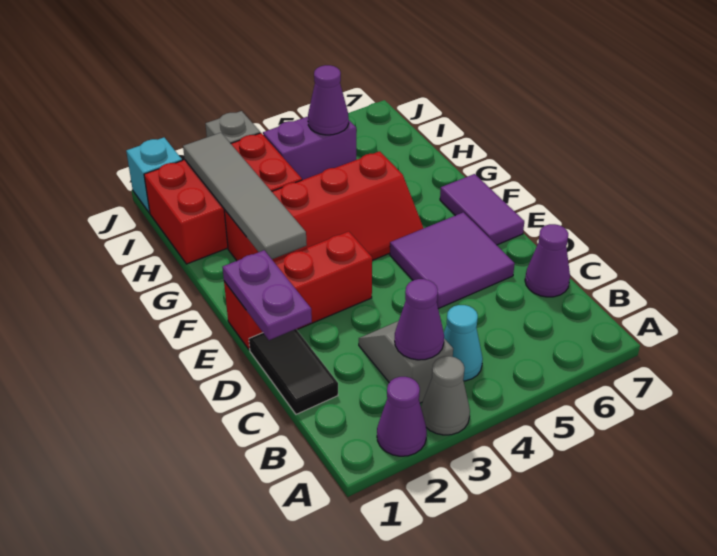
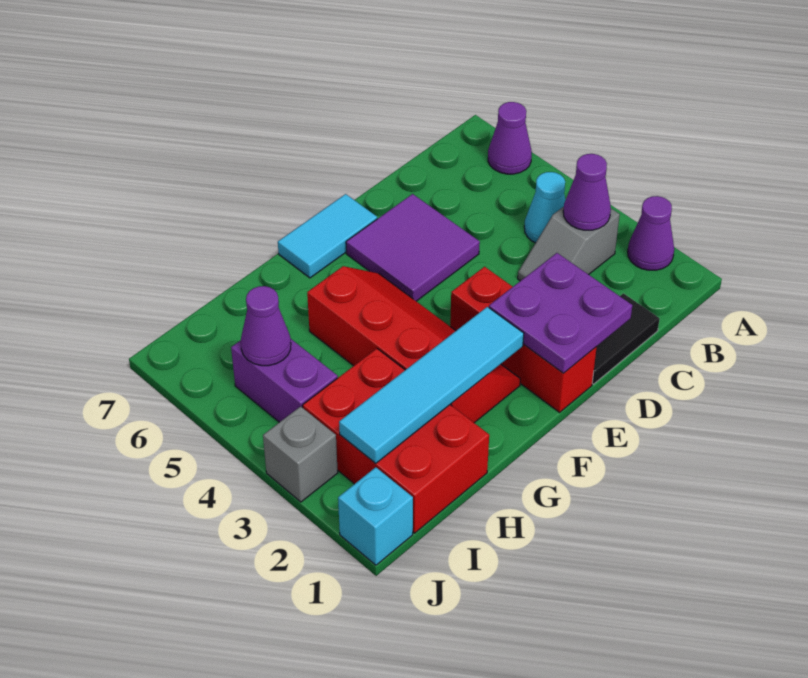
grey cone A3 level 1 -> none
purple cone C7 level 1 -> purple cone A6 level 1
purple plate D1:E1 level 2 -> purple plate D1:E2 level 2
purple tile E7:F7 level 1 -> cyan tile E7:F7 level 1
grey tile F2:I2 level 2 -> cyan tile F2:I2 level 2

